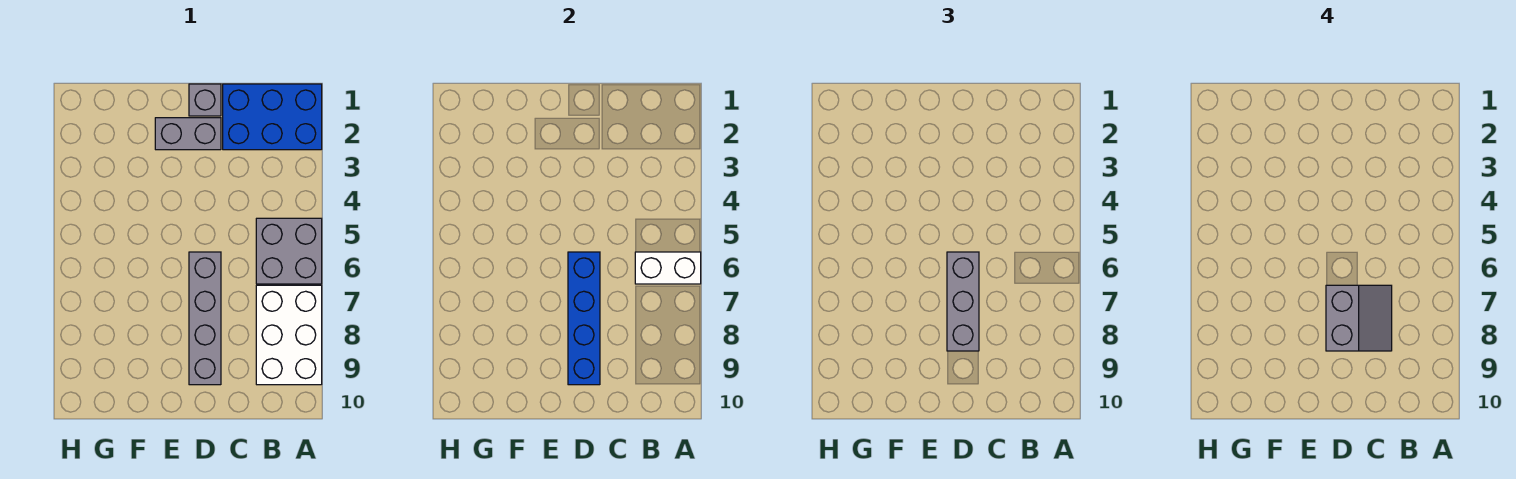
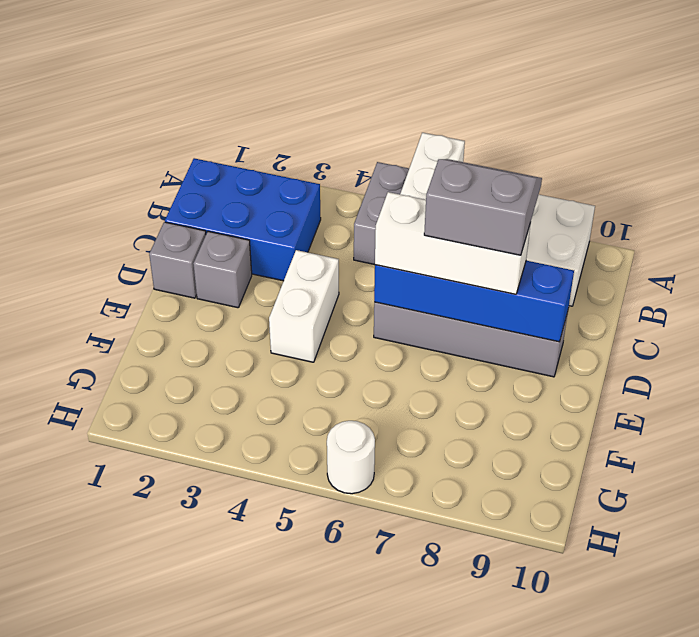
blue brick A1:C2 level 1 -> blue brick B1:C3 level 1
grey brick D2:E2 level 1 -> grey brick D2 level 1
none -> white brick D4:E4 level 1
grey brick D6:D8 level 3 -> white brick D6:D8 level 3
none -> white round brick H6 level 1

